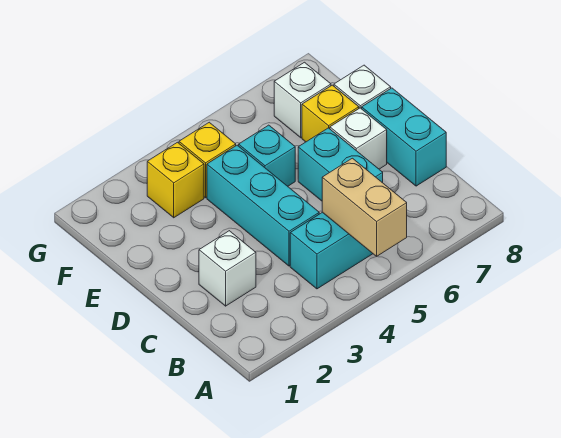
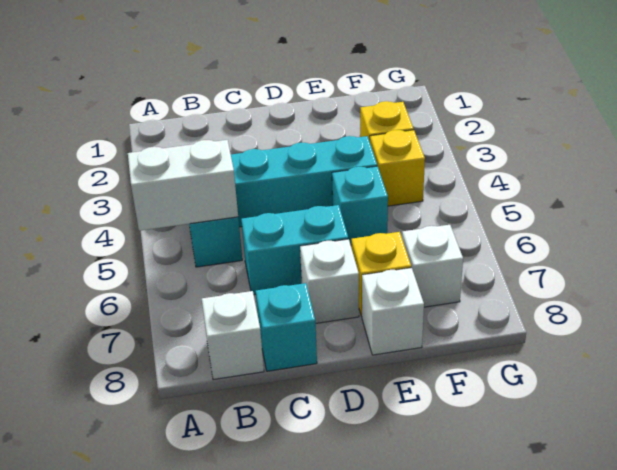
tan brick A5:B5 level 2 -> white brick A5:B5 level 2
white brick C2 level 1 -> white brick B8 level 1
cyan brick C8:D8 level 1 -> cyan brick C8 level 1

